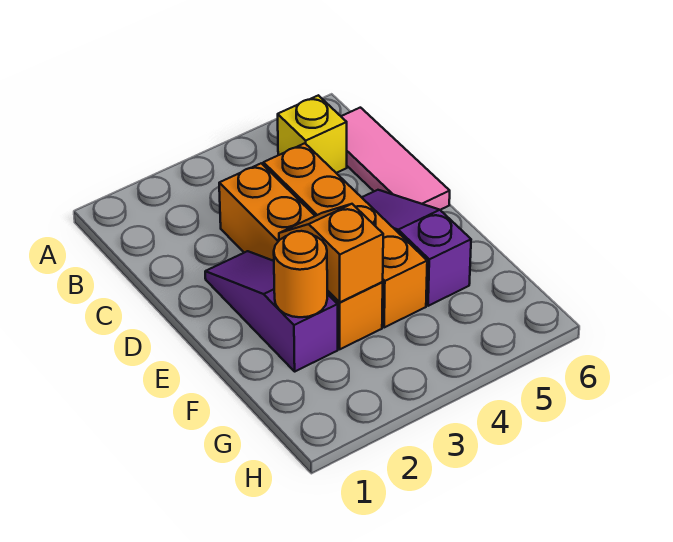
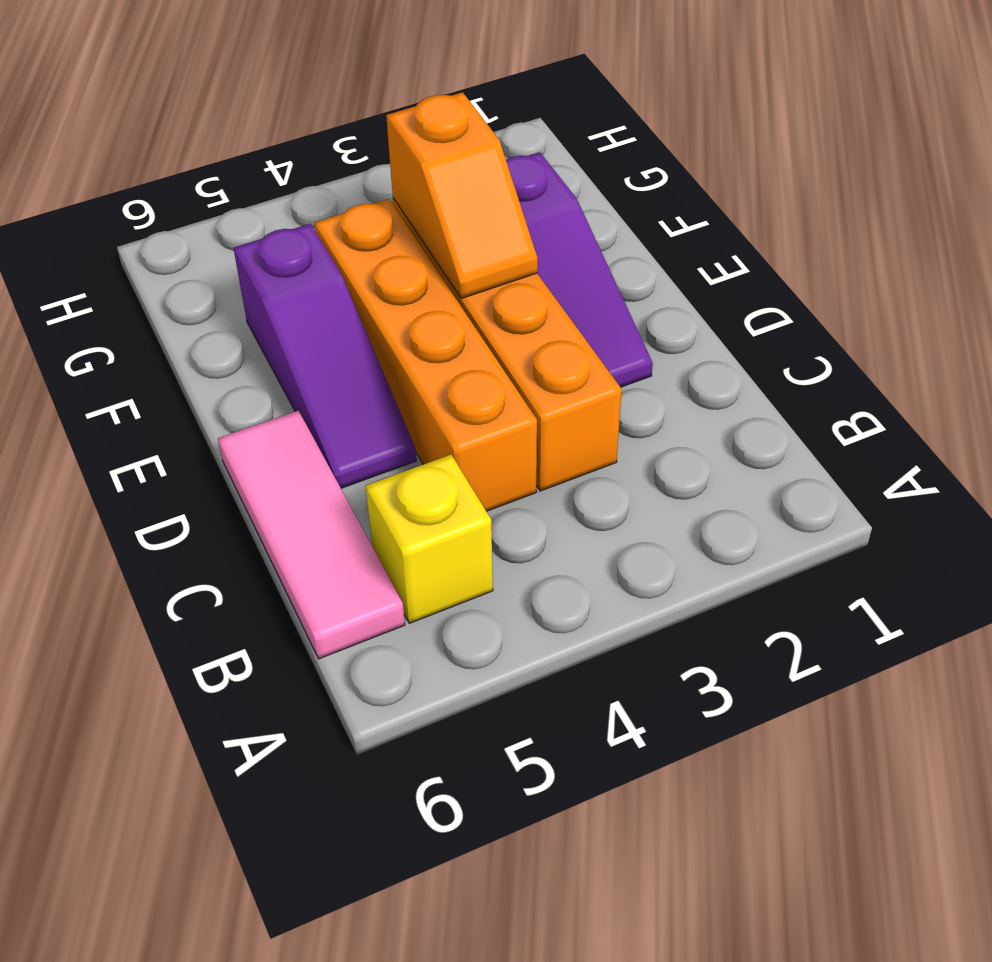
orange round brick F2 level 2 -> none

